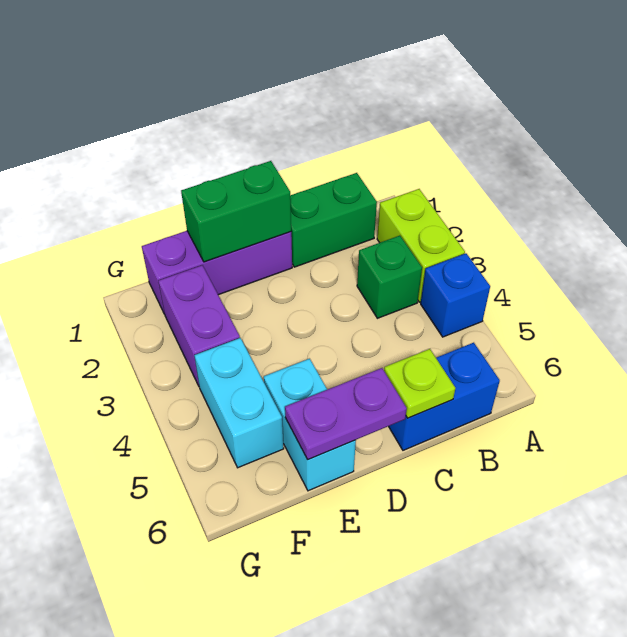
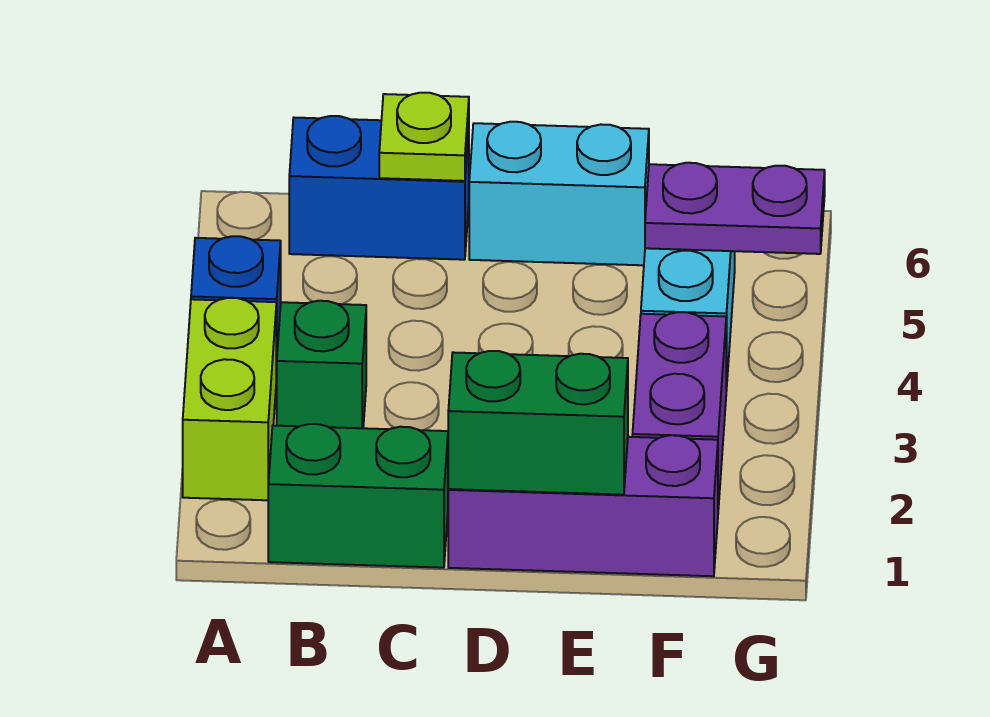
purple plate D6:E6 level 2 -> purple plate F5:G5 level 2
cyan brick E5:E6 level 1 -> cyan brick D6:E6 level 1

